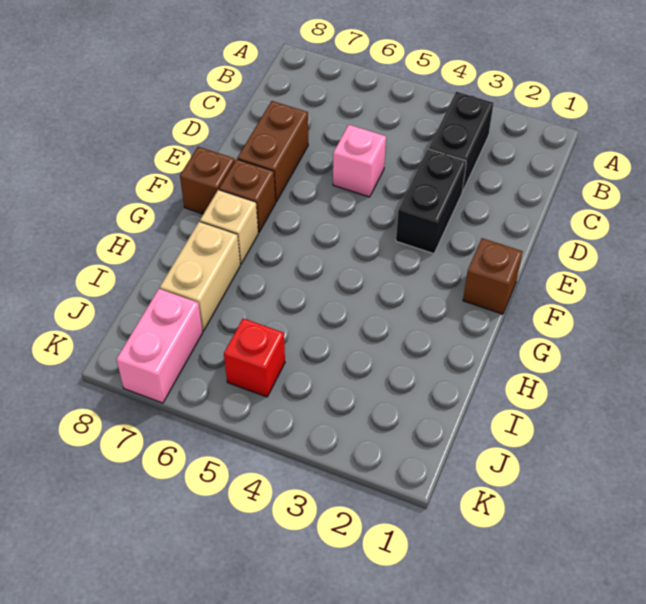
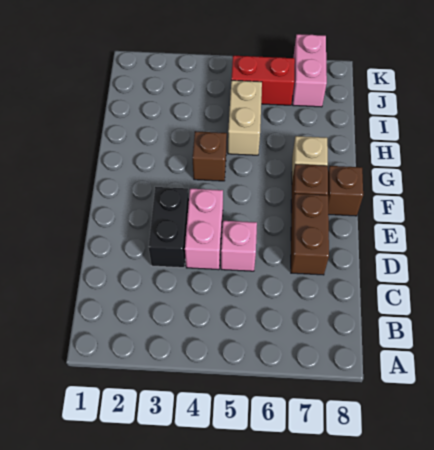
black brick B3:C3 level 1 -> none
none -> pink brick D4:E4 level 1
brown brick F1 level 1 -> brown brick G4 level 1
tan brick H7:I7 level 1 -> tan brick H5:I5 level 1
red brick J5 level 1 -> red brick J5:J6 level 1

